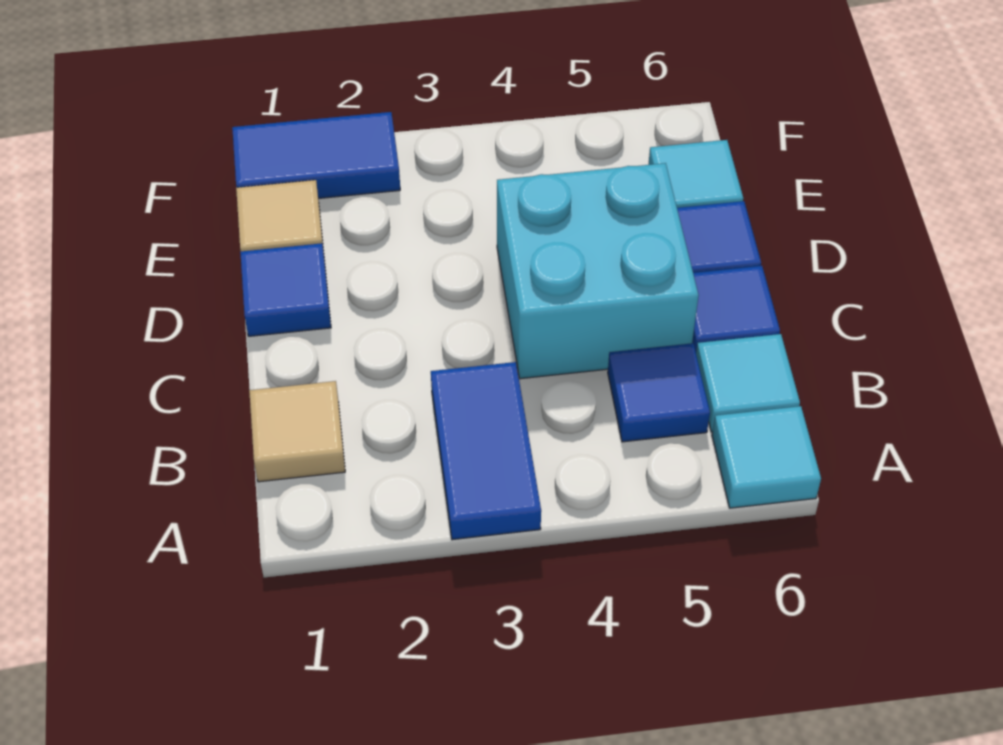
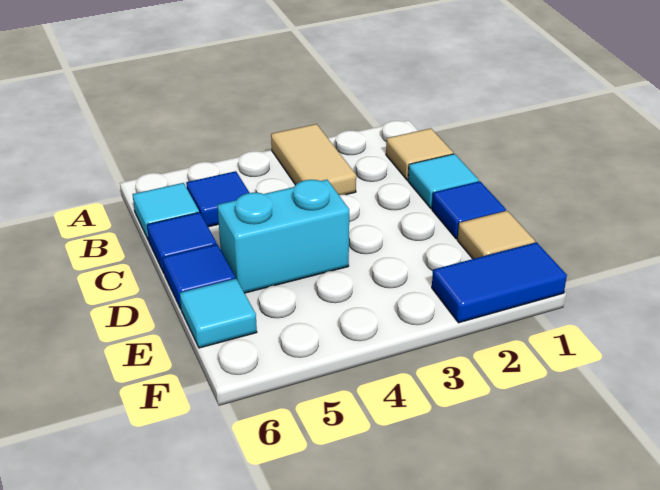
blue tile A3:B3 level 1 -> tan tile A3:B3 level 1
cyan tile A6 level 1 -> cyan tile C1 level 1
cyan brick C4:D5 level 1 -> cyan brick D4:D5 level 1

